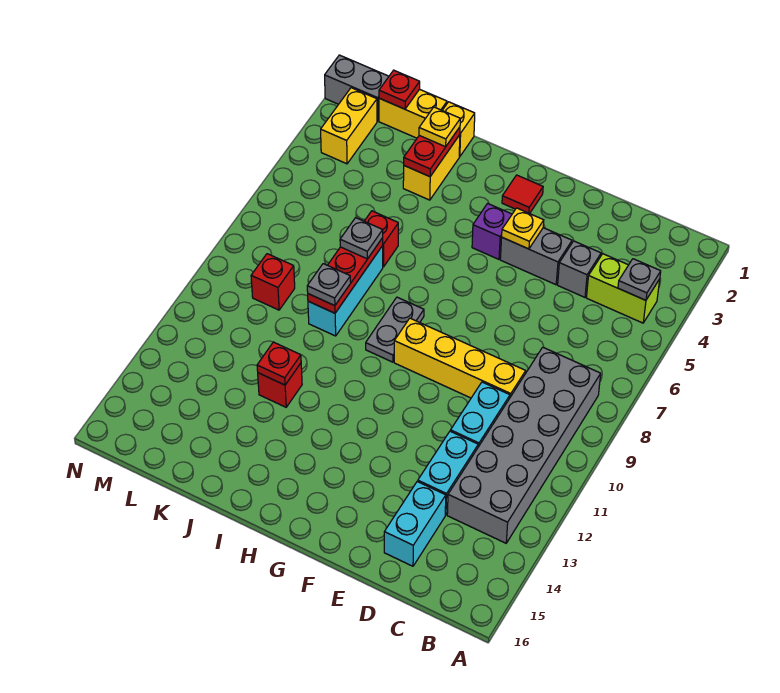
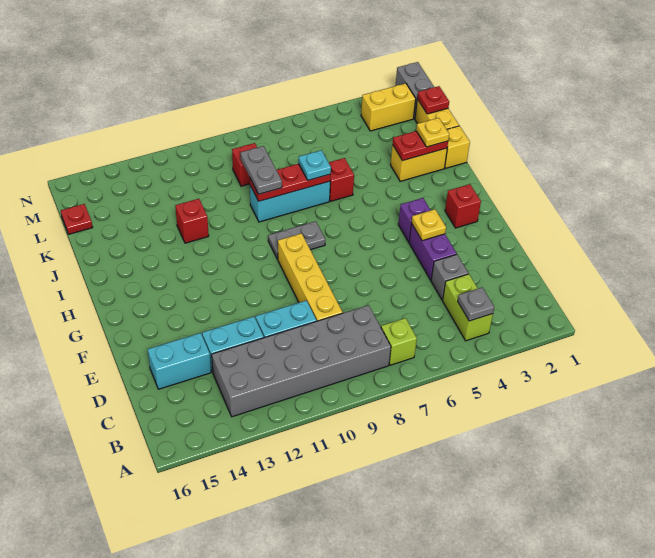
none -> lime brick B7 level 1
grey brick E4:F4 level 1 -> purple brick E4:F4 level 1
red tile G2 level 1 -> red brick G2 level 1
grey plate J7 level 3 -> cyan plate J7 level 3
grey plate J9 level 3 -> grey plate J9:K9 level 3
red plate J12 level 2 -> red plate L16 level 1

